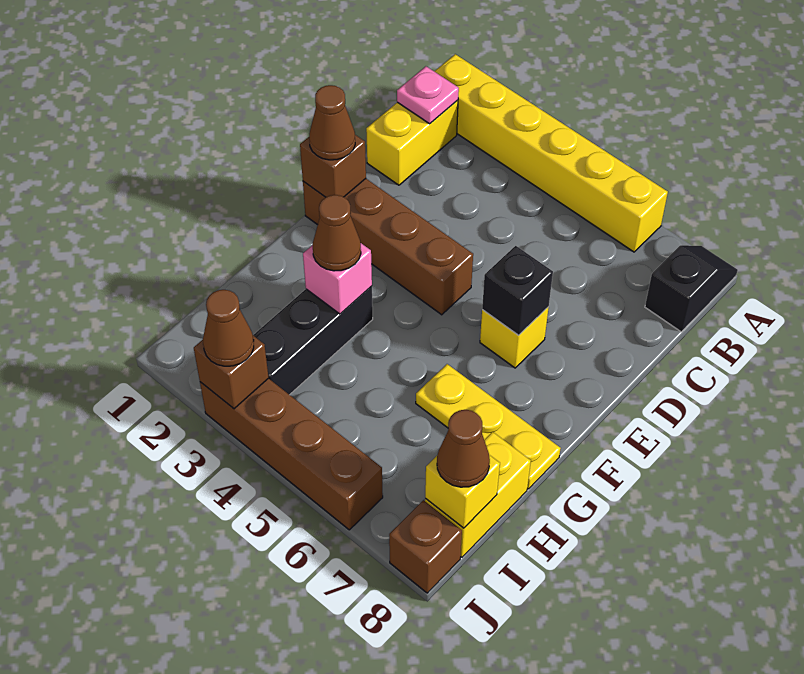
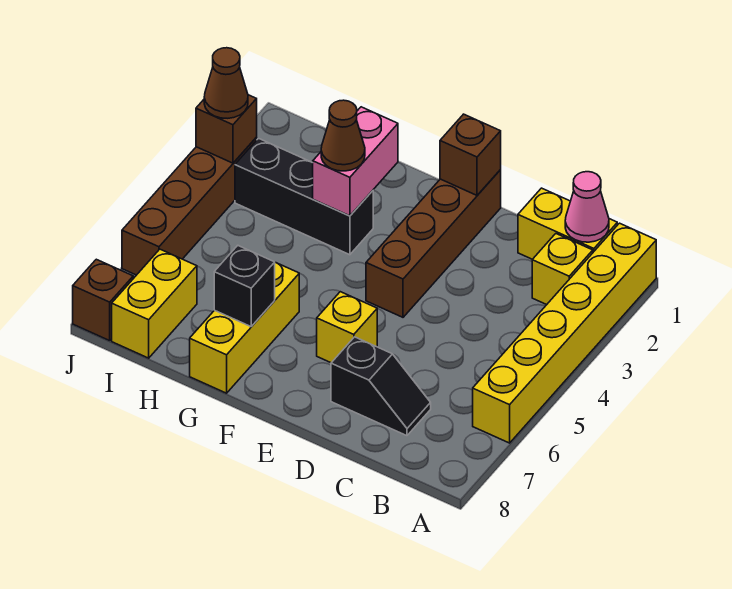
black slope A8:B8 level 1 top B -> black slope C7:D7 level 1 top D
pink plate B1 level 2 -> pink cone B1 level 2
brown cone E1 level 3 -> none
black brick E6 level 2 -> black brick G7 level 2
pink brick G3 level 2 -> pink brick G2:G3 level 2
yellow plate G6:G8 level 1 -> yellow brick G6:G8 level 1
yellow brick H8:I8 level 1 -> yellow brick I7:I8 level 1
yellow brick I8 level 2 -> yellow brick B2 level 1
brown cone I8 level 3 -> none

